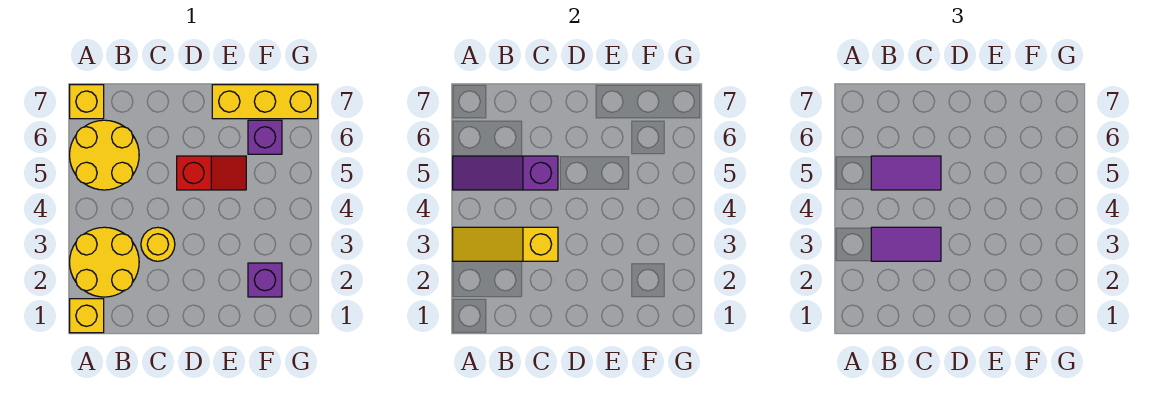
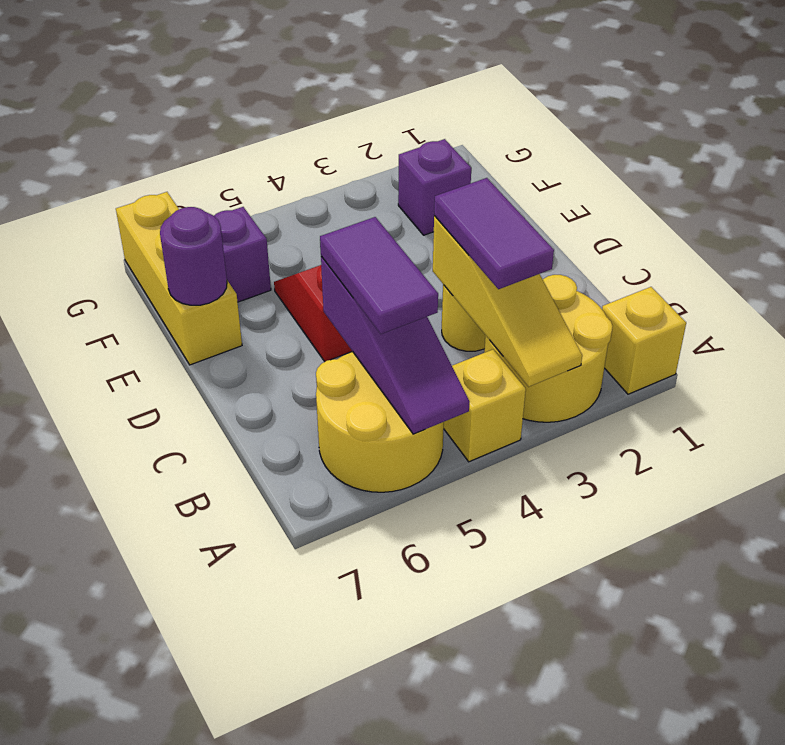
yellow brick A7 level 1 -> yellow brick A4 level 1
none -> purple round brick E7 level 2

